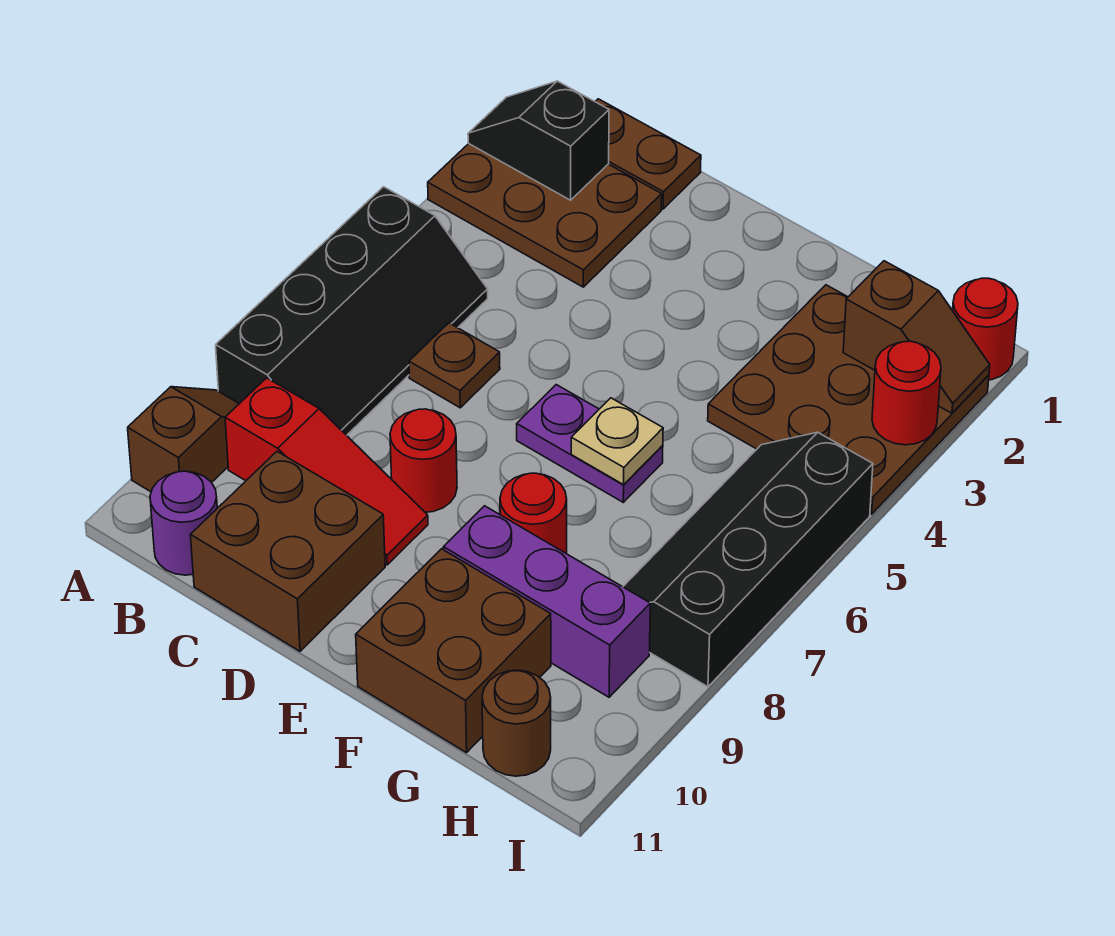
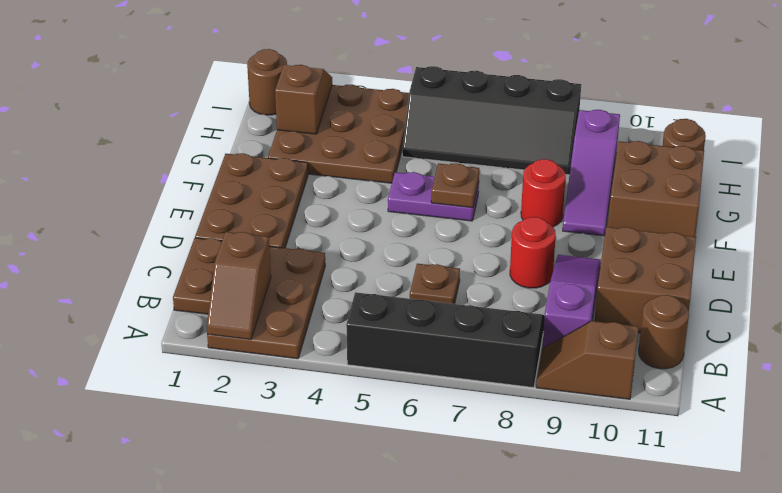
black slope A2:B2 level 2 top B -> brown slope A2:B2 level 2 top B
red slope B9:D9 level 1 top B -> purple slope B9:D9 level 1 top B
purple round brick B11 level 1 -> brown round brick B11 level 1
none -> brown plate D1:F2 level 1
purple plate E6:F6 level 1 -> purple plate F5:F6 level 1
tan plate F6 level 2 -> brown plate F6 level 2
purple brick F9:H9 level 1 -> purple slope F9:H9 level 1 top H
red round brick I1 level 1 -> brown round brick I1 level 1
red round brick I3 level 2 -> none

